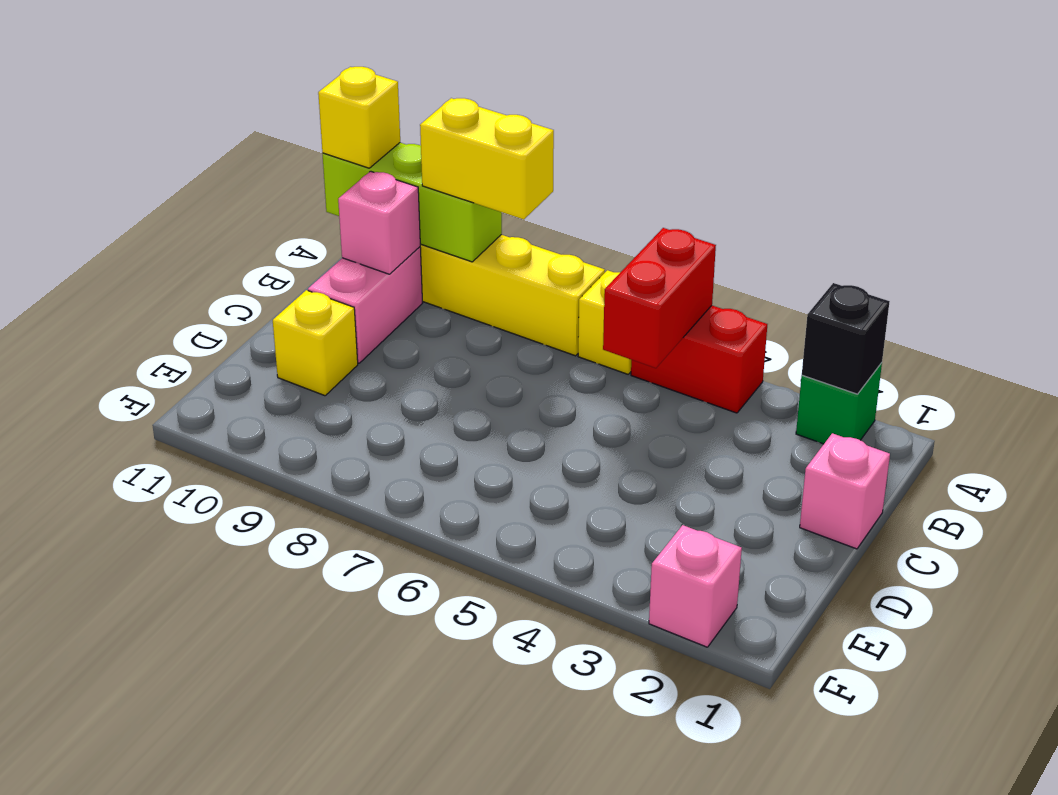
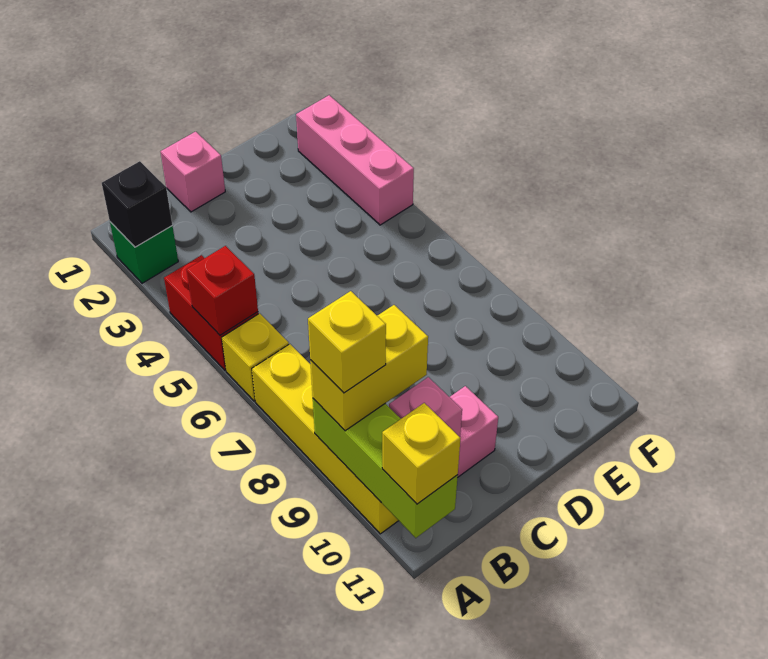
red brick A5:B5 level 2 -> red brick A5 level 2
yellow brick A8:A9 level 3 -> yellow brick A9:B9 level 3
yellow brick D10 level 1 -> yellow brick A9 level 4
pink brick F2 level 1 -> pink brick F2:F4 level 1

